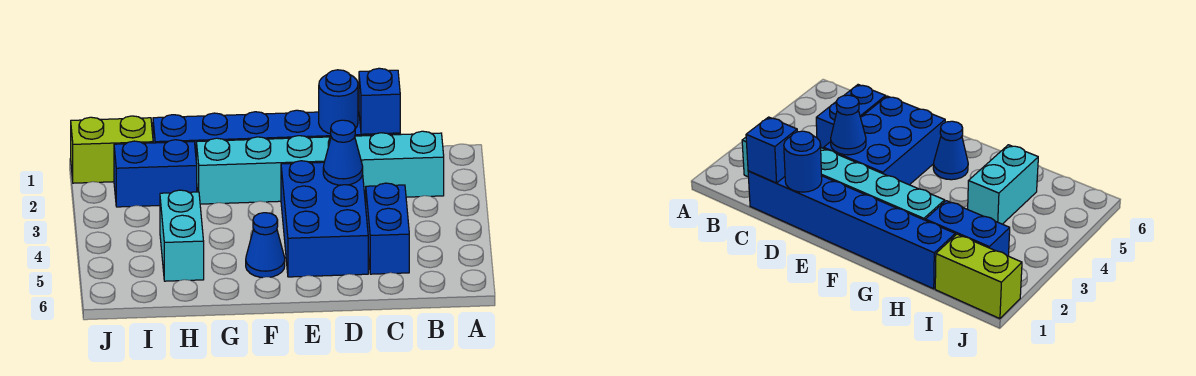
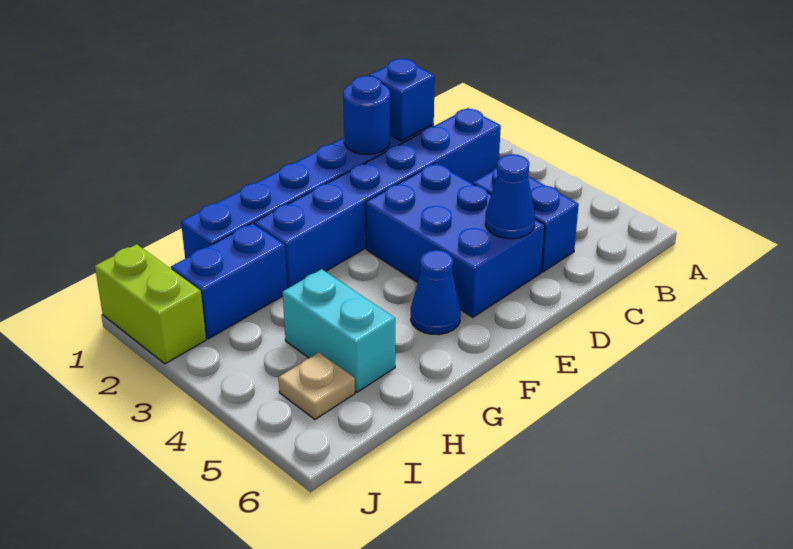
cyan brick B2:G2 level 1 -> blue brick B2:G2 level 1
blue cone D3 level 2 -> blue cone D5 level 2
lime brick I1:J1 level 1 -> lime brick J1:J2 level 1
none -> tan plate I5 level 1

